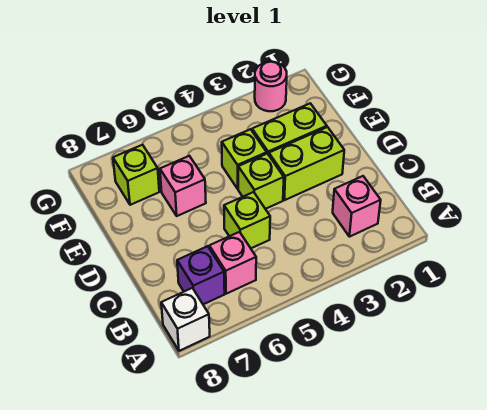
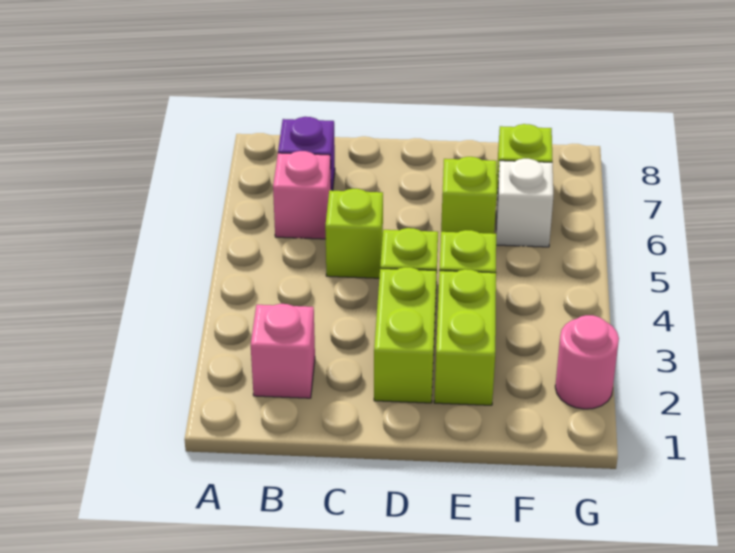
white brick A8 level 1 -> white brick F6 level 1
pink brick E6 level 1 -> lime brick E6 level 1

